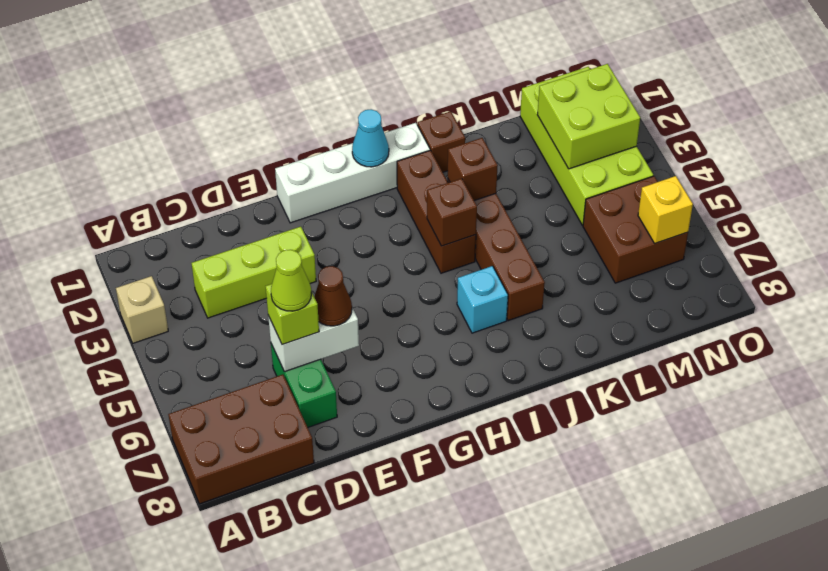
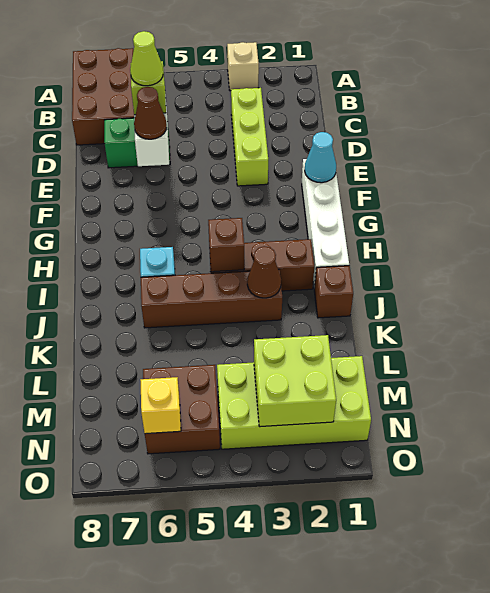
cyan cone H1 level 2 -> cyan cone F1 level 2
brown brick J3 level 2 -> brown cone J3 level 2

